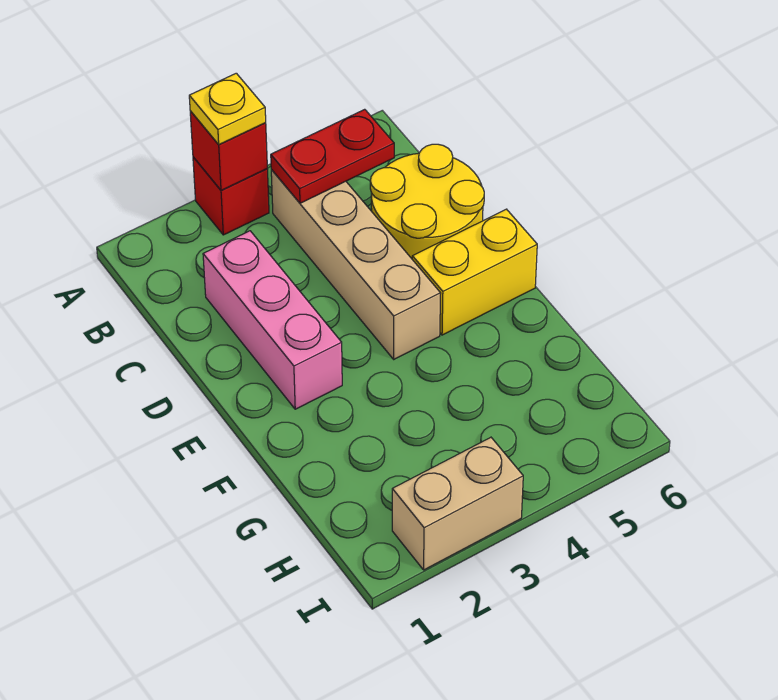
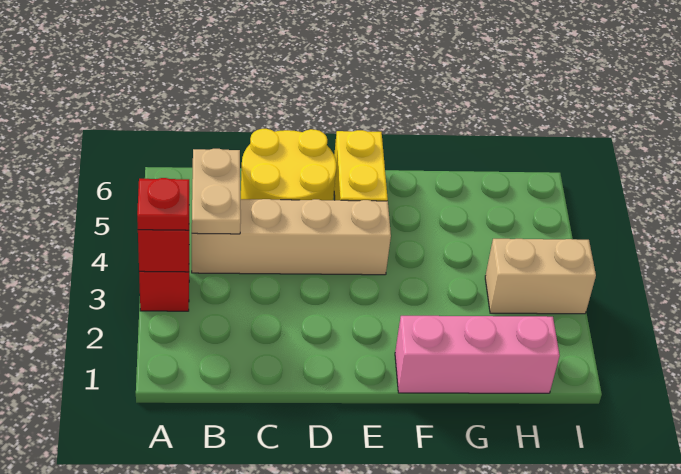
yellow plate A3 level 3 -> red plate A3 level 3
red plate B4:B5 level 2 -> tan plate B4:B5 level 2
pink brick C2:E2 level 1 -> pink brick F1:H1 level 1
tan brick I2:I3 level 1 -> tan brick H3:I3 level 1

